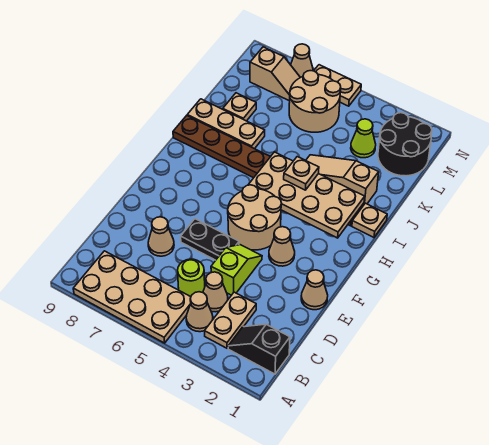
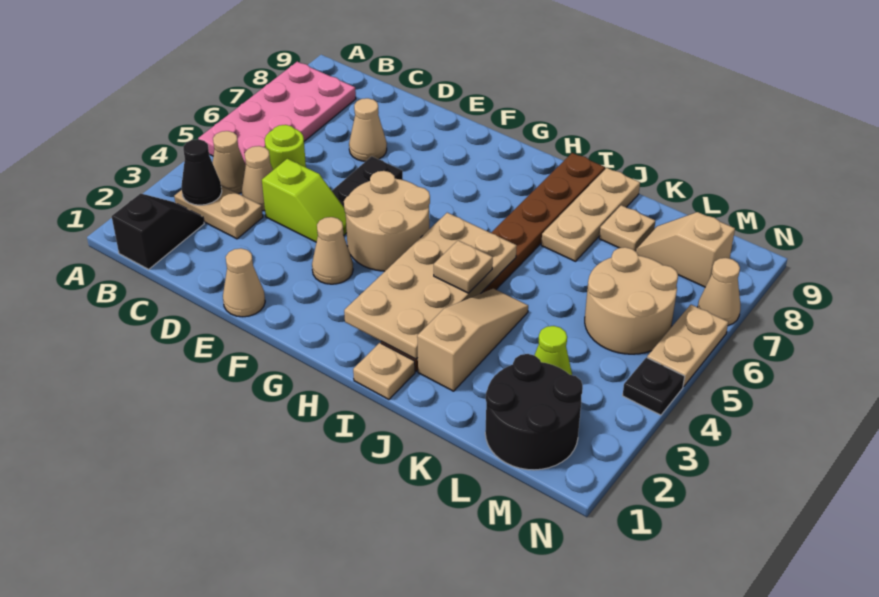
tan plate A5:B8 level 1 -> pink plate A5:B8 level 1
none -> black cone B3 level 2
tan slope M7:M8 level 1 top 8 -> tan slope L8:M8 level 1 top M
none -> black plate N4 level 1

